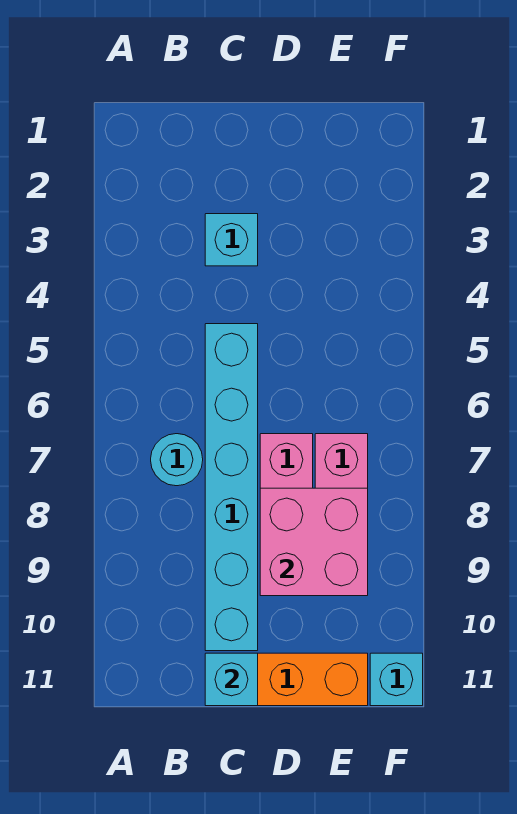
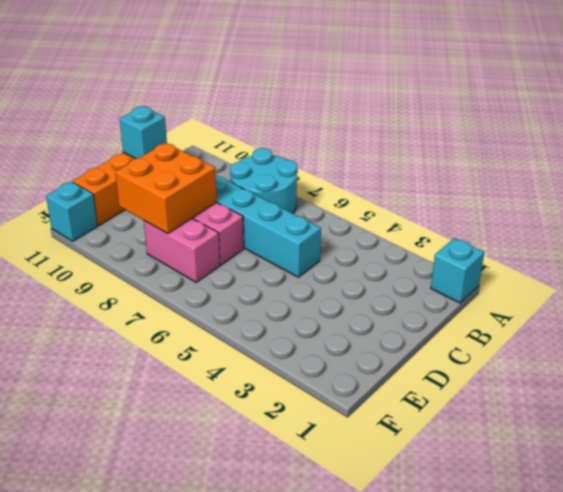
cyan round brick B7 level 1 -> cyan round brick A7:B8 level 1
cyan brick C3 level 1 -> cyan brick A1 level 1
pink brick D8:E9 level 2 -> orange brick D8:E9 level 2

